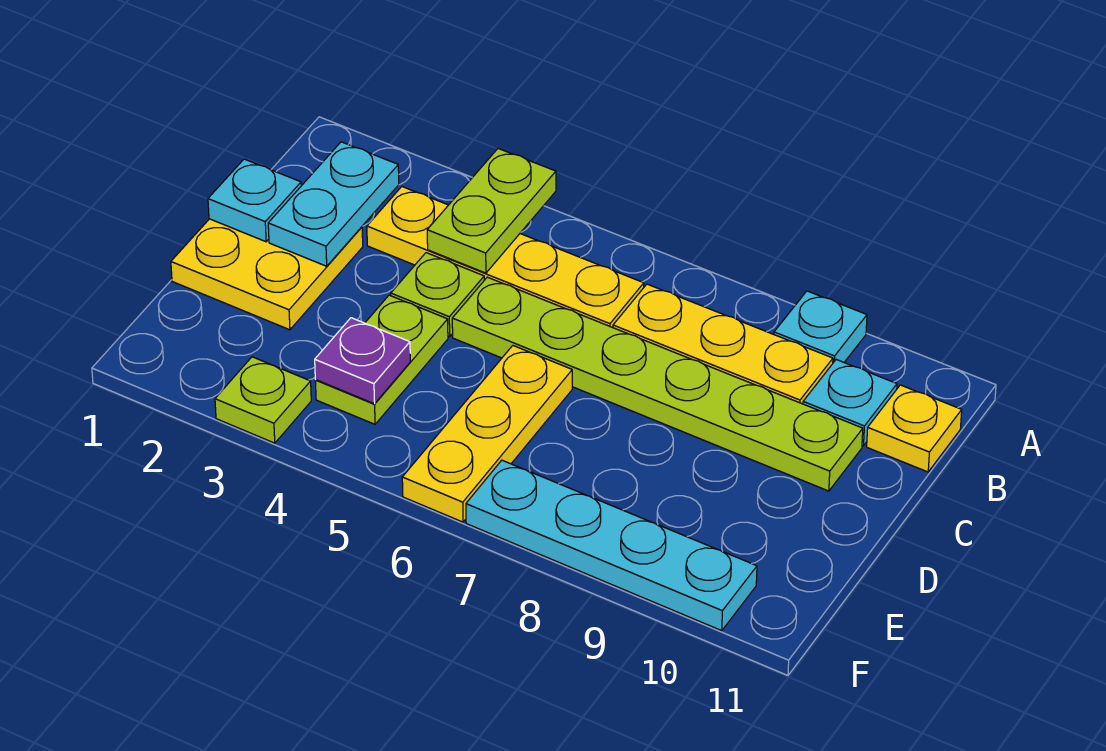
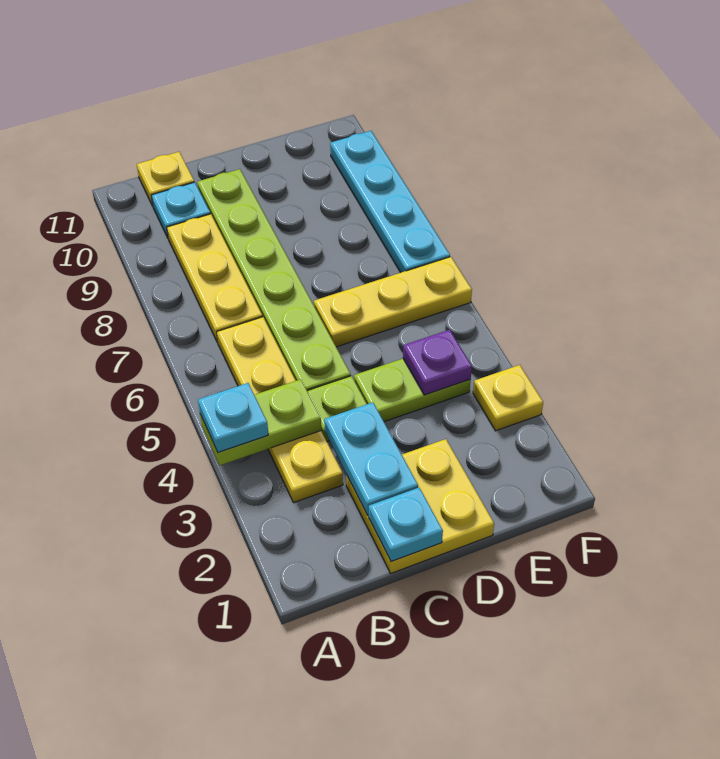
cyan plate A9 level 1 -> cyan plate A4 level 3
cyan plate B2:C2 level 2 -> cyan plate C2:C3 level 2
lime plate F3 level 1 -> yellow plate F3 level 1

